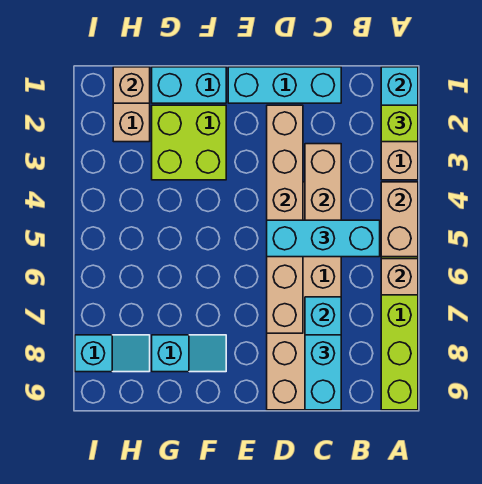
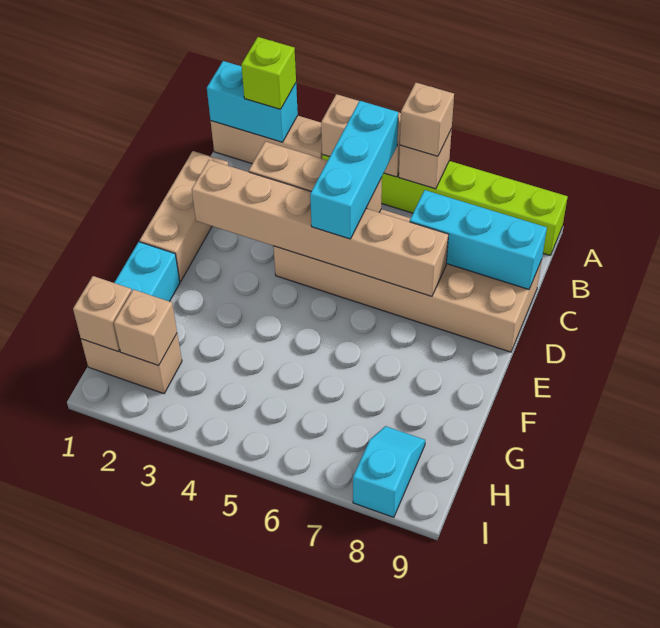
none -> tan brick A6 level 3
cyan brick C1:E1 level 1 -> tan brick C1:E1 level 1
cyan brick C8:C9 level 3 -> none
lime brick F2:G3 level 1 -> none
cyan slope F8:G8 level 1 top G -> none
none -> tan brick H2 level 2

